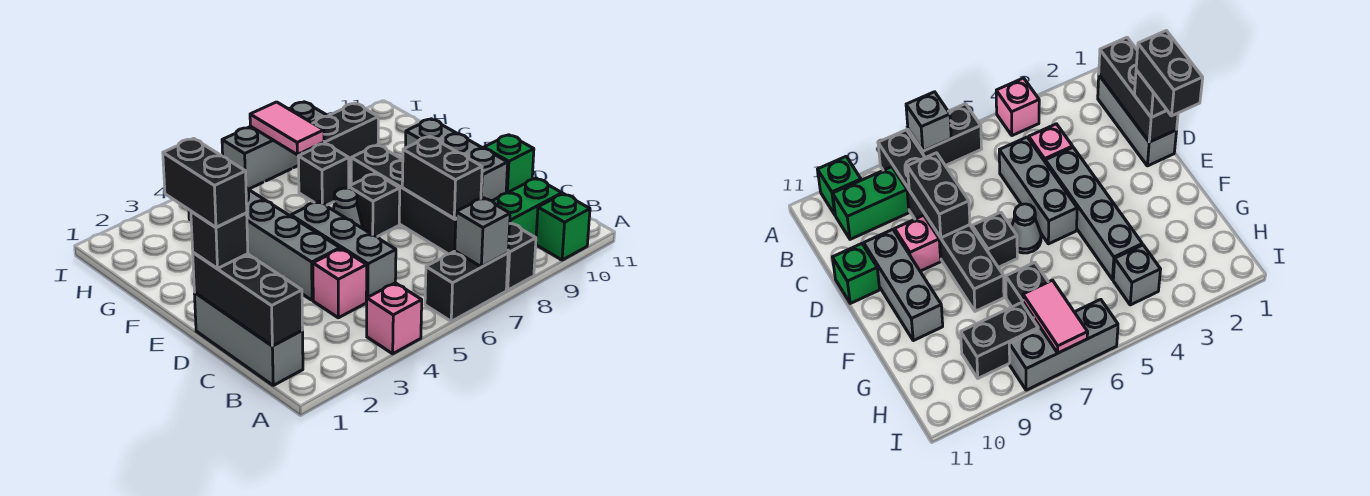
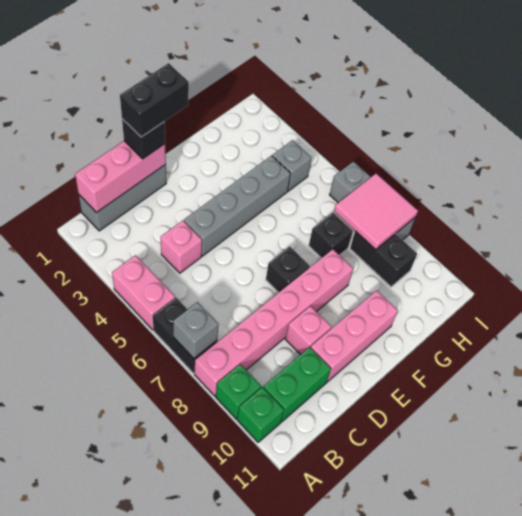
pink brick A4 level 1 -> pink brick A4:A5 level 1
black brick A8:F8 level 1 -> pink brick A8:F8 level 1
black brick B1:D1 level 2 -> pink brick B1:D1 level 2
green brick B9:B10 level 1 -> green brick B10:C10 level 1
grey brick C5:E5 level 1 -> none
black brick C8:D8 level 2 -> none
grey brick D10:F10 level 1 -> pink brick D10:F10 level 1
green brick D11 level 1 -> green brick A9 level 1
grey cone E6 level 1 -> none
pink tile H7:I7 level 2 -> pink tile H7:I8 level 2

